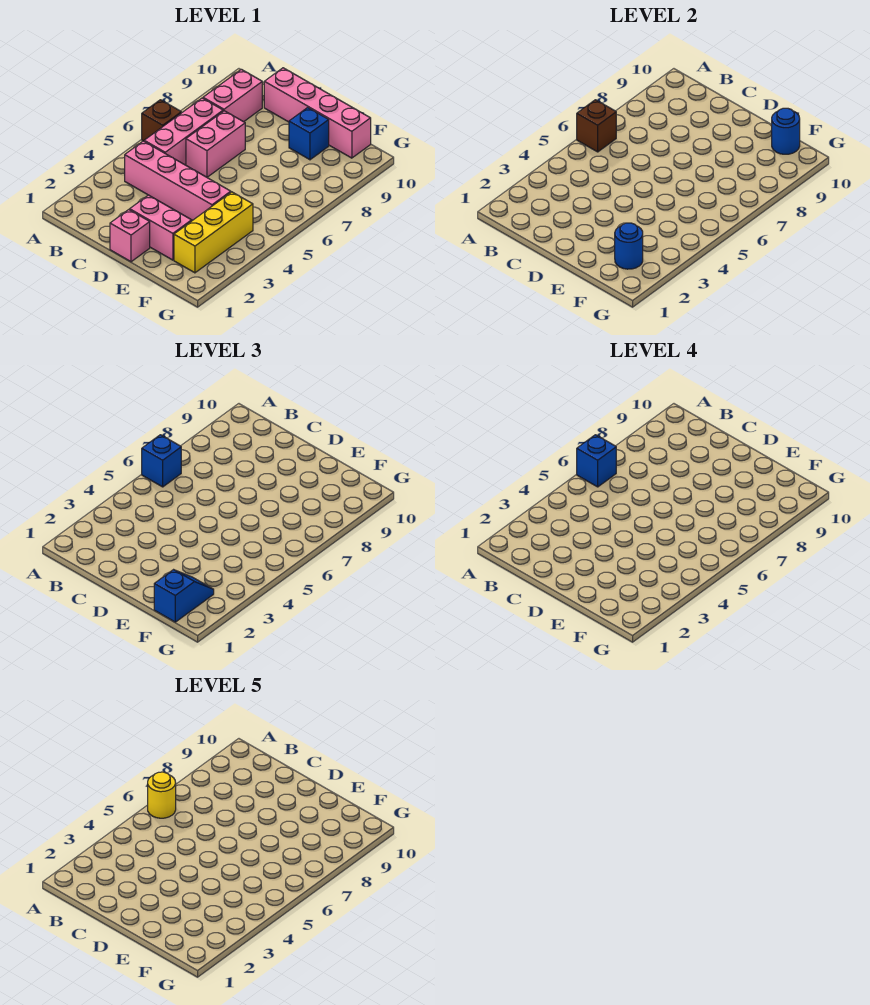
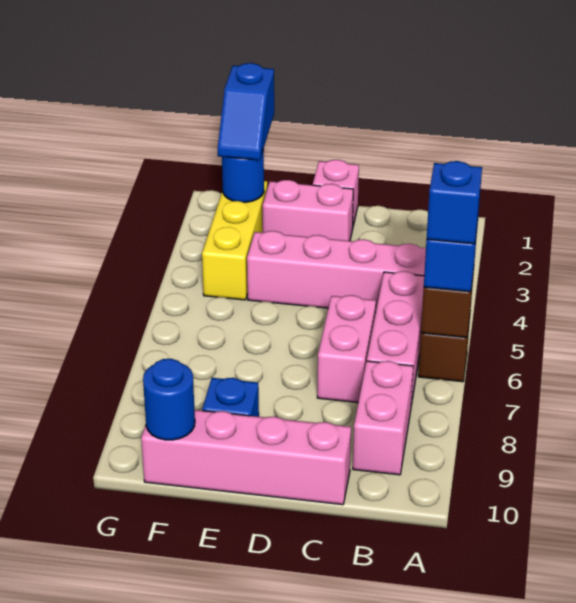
yellow round brick A6 level 5 -> none

